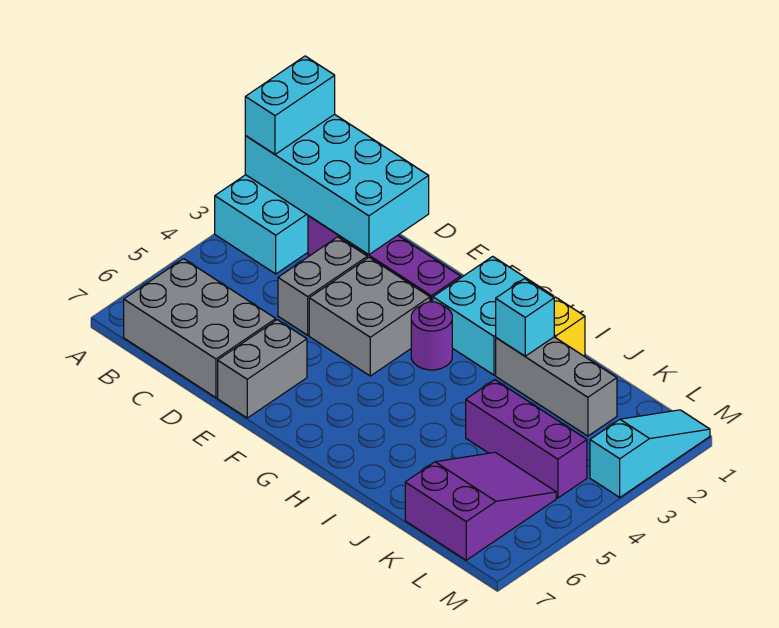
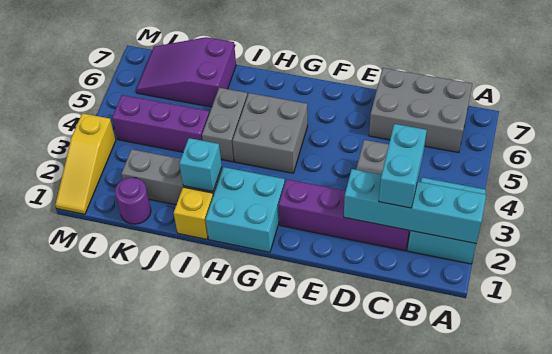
cyan brick A1:D2 level 2 -> cyan brick A2:D2 level 2
cyan brick A1:A2 level 3 -> cyan brick C2:C3 level 3
grey brick E3:F4 level 1 -> grey brick G4:H5 level 1
grey brick E6:E7 level 1 -> grey brick I4:I5 level 1
purple round brick G3 level 1 -> purple round brick K1 level 1
purple slope K5:L7 level 1 top 7 -> purple slope J6:L7 level 1 top J
cyan slope M1:M3 level 1 top 3 -> yellow slope M1:M3 level 1 top 3

